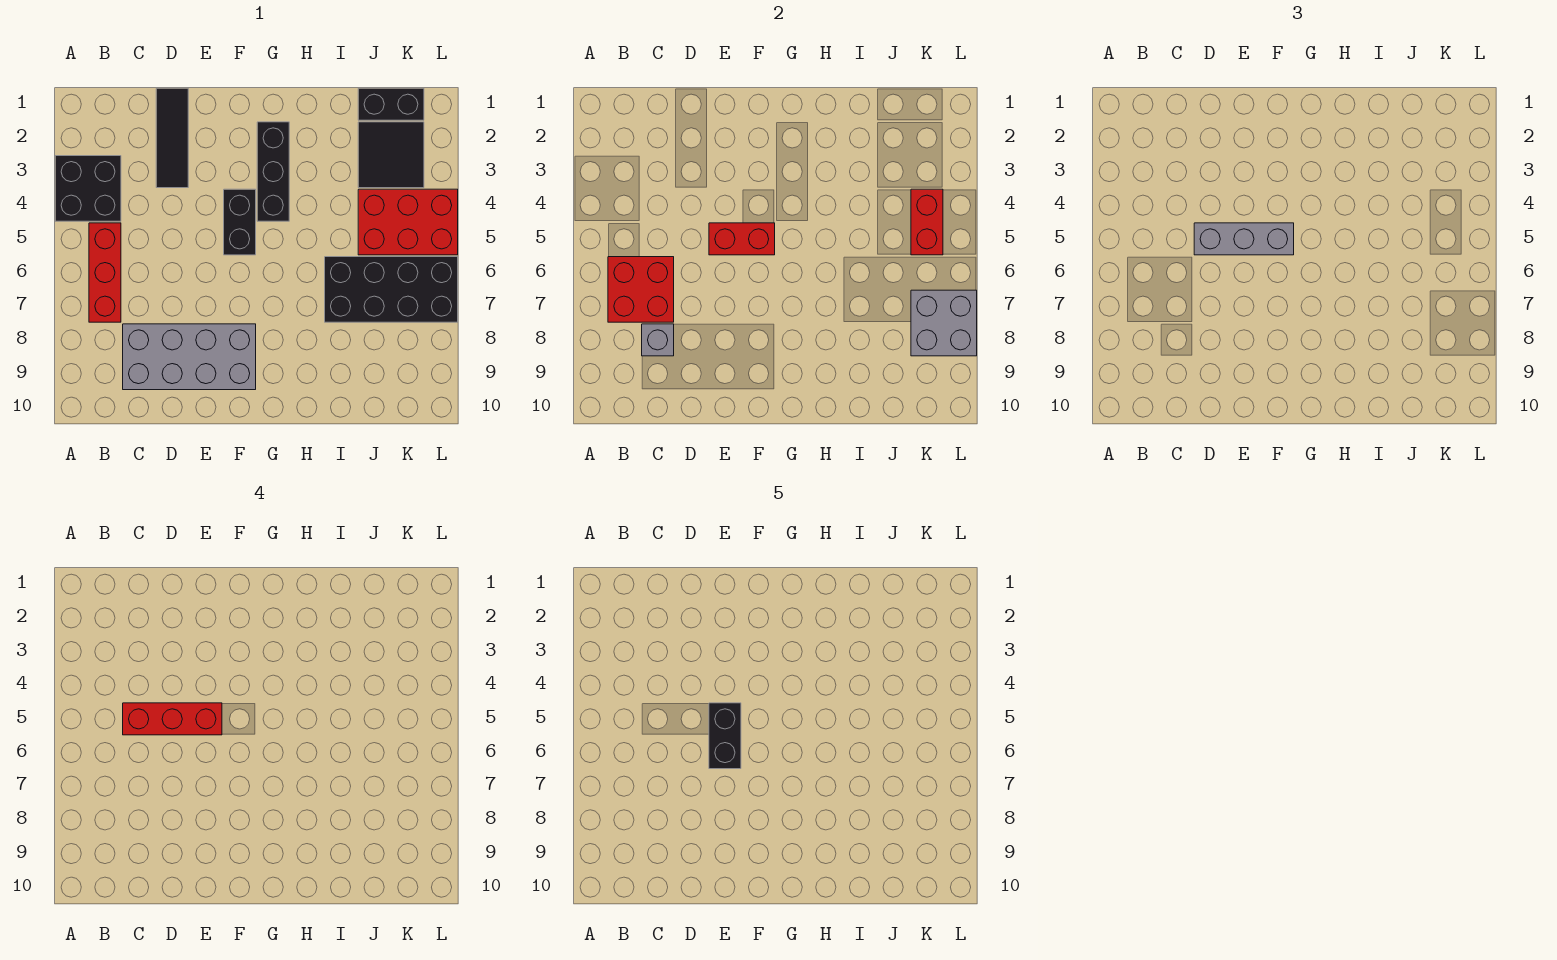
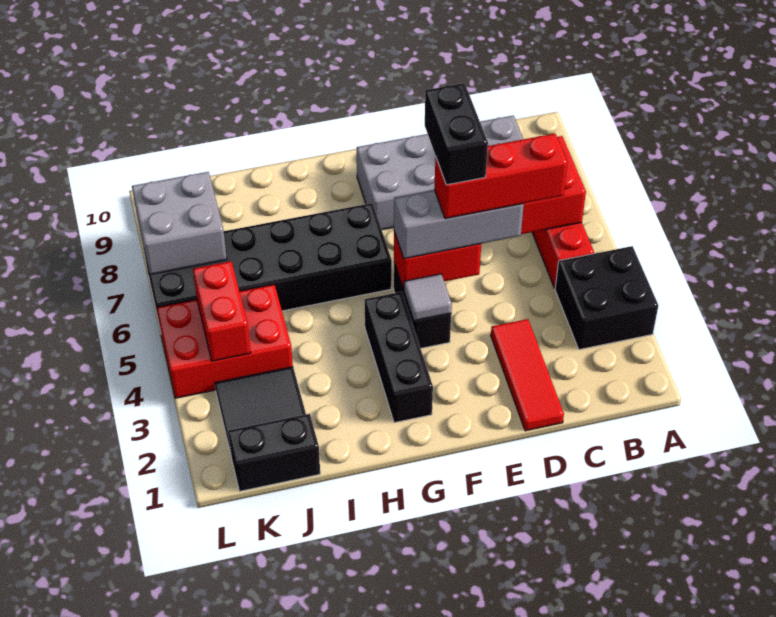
black tile D1:D3 level 1 -> red tile D1:D3 level 1
none -> grey tile F4 level 2
black brick I6:L7 level 1 -> black brick G6:L7 level 1

